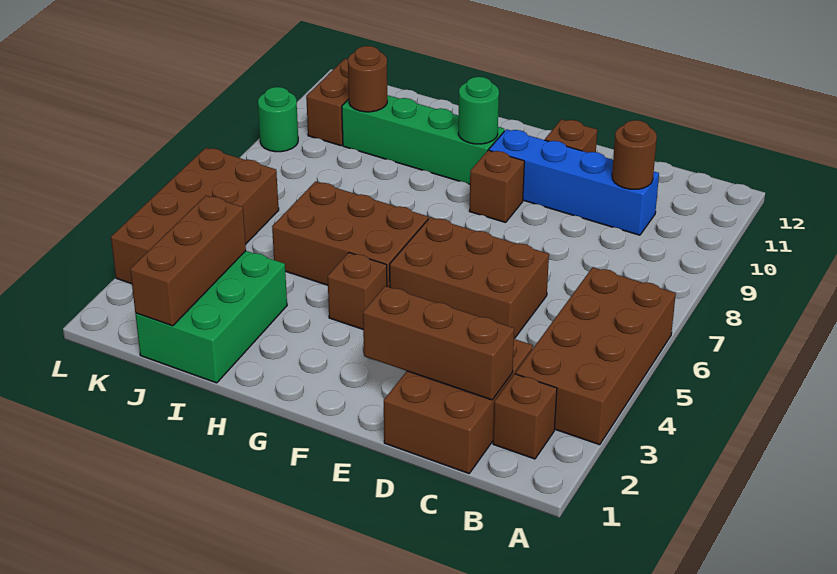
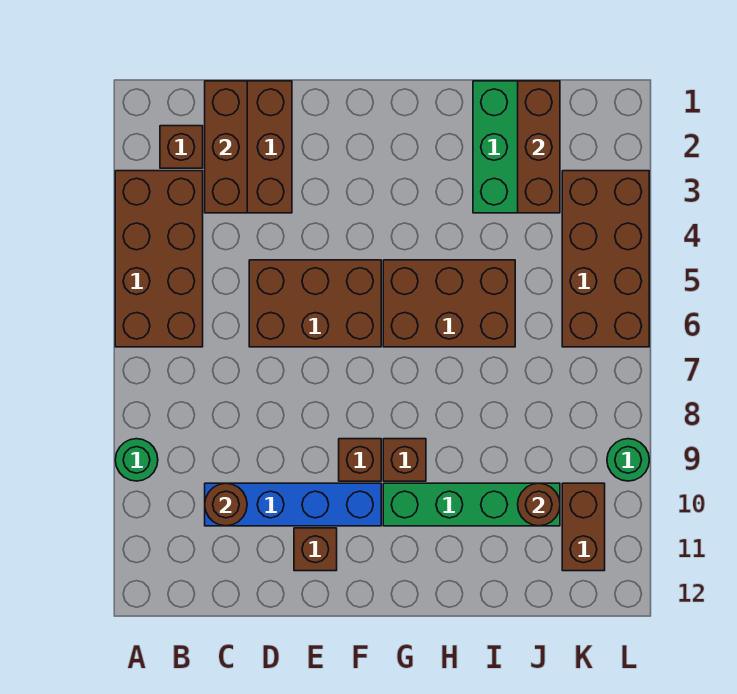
brown brick C2:E2 level 2 -> brown brick C1:C3 level 2
brown brick G4 level 1 -> brown brick G9 level 1
green round brick G10 level 2 -> green round brick A9 level 1

